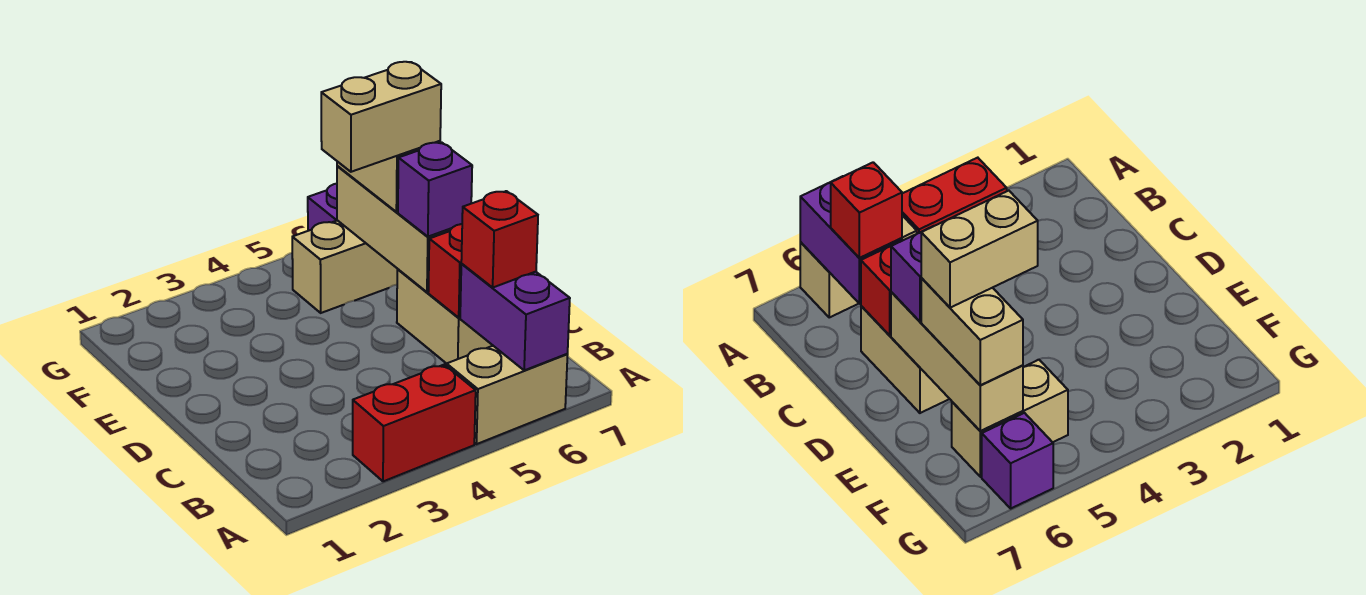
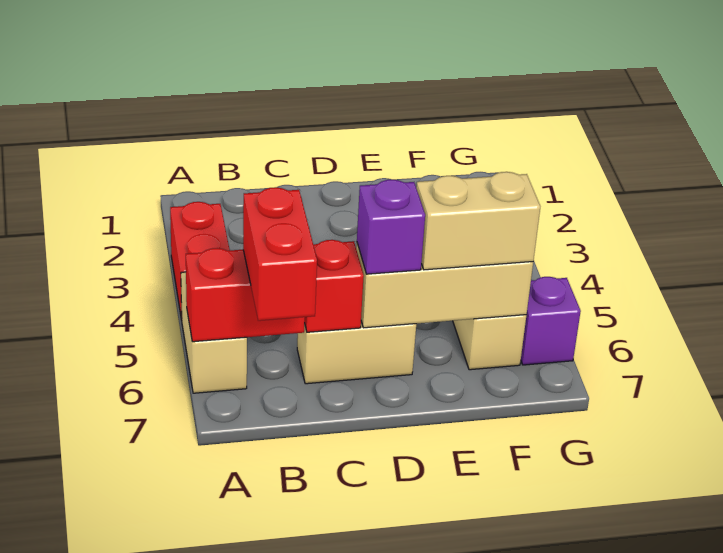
purple brick A6:B6 level 2 -> red brick A6:B6 level 2
red brick B6 level 3 -> red brick B6:B7 level 3
tan brick E5:E6 level 4 -> none

